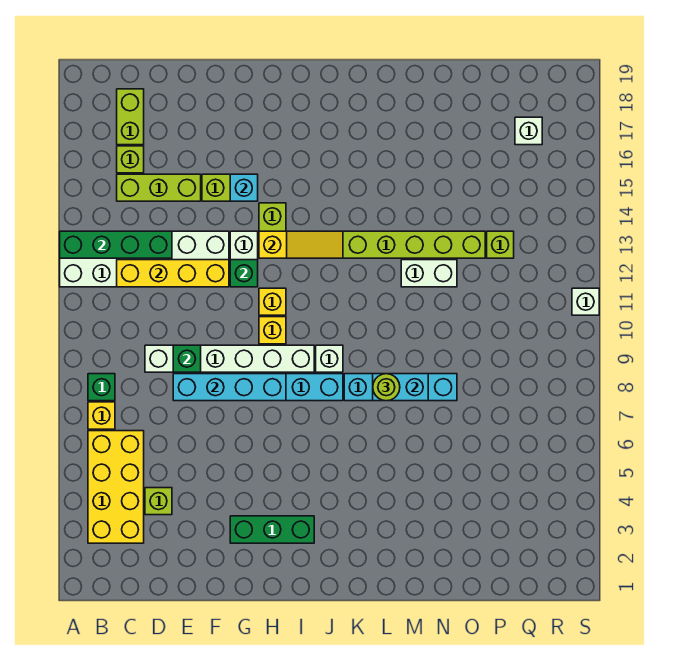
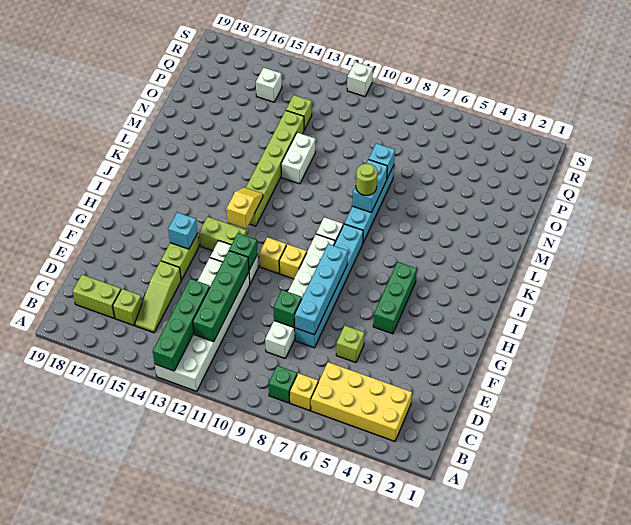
yellow brick C12:F12 level 2 -> green brick C12:F12 level 2
lime brick C15:E15 level 1 -> lime slope C15:E15 level 1 top E
lime brick D4 level 1 -> lime brick E6 level 1
green brick G3:I3 level 1 -> green brick G5:I5 level 1
yellow slope H13:J13 level 2 top H -> yellow slope I13:J13 level 2 top I
none -> cyan brick N8 level 2
white brick Q17 level 1 -> white brick Q15 level 1

